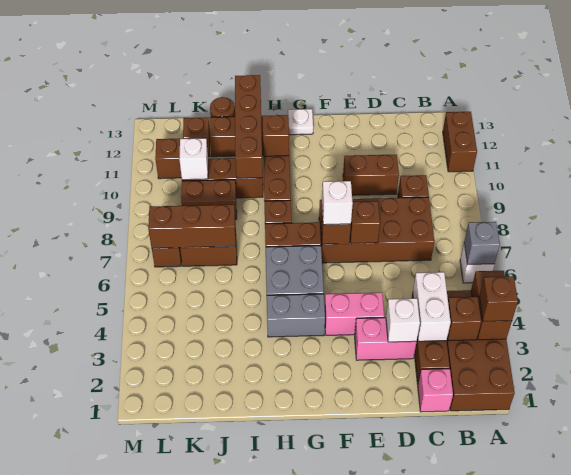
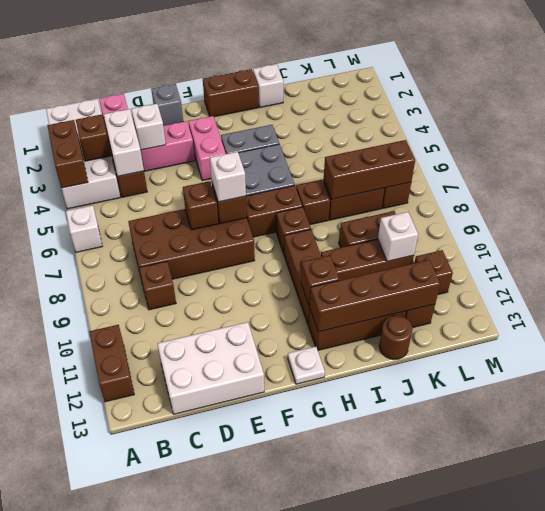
brown brick A1:B4 level 1 -> white brick A1:B4 level 1
brown brick A3 level 3 -> brown brick I7 level 1
grey brick A6 level 2 -> grey brick E1 level 1
none -> white brick C12:E13 level 1
brown brick D10:E10 level 1 -> brown brick G1:H1 level 1
pink brick E4:F4 level 1 -> pink brick F3:F4 level 1
none -> white brick I1 level 1
brown brick I10:I13 level 2 -> brown brick H12:K12 level 2

